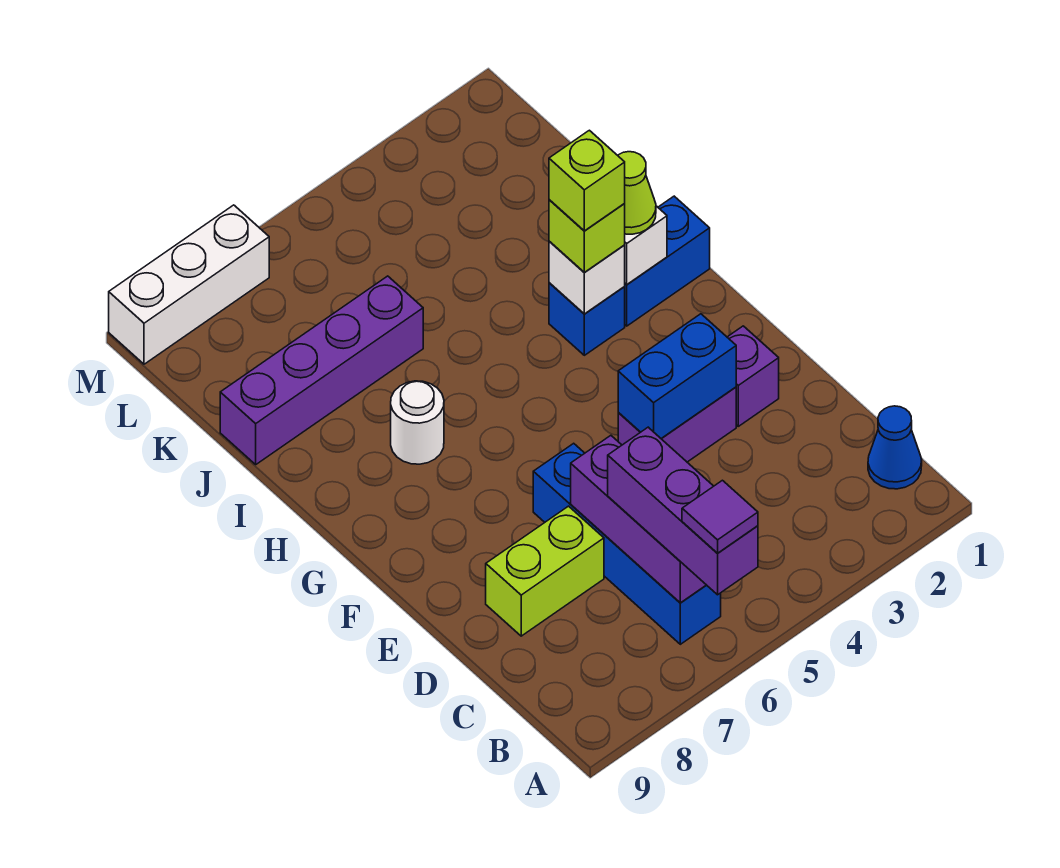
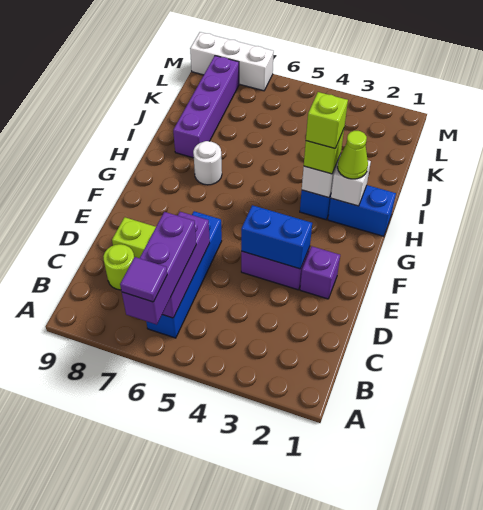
blue cone B1 level 1 -> none
none -> lime round brick C8 level 1
purple brick J6:J9 level 1 -> purple brick I8:L8 level 1

